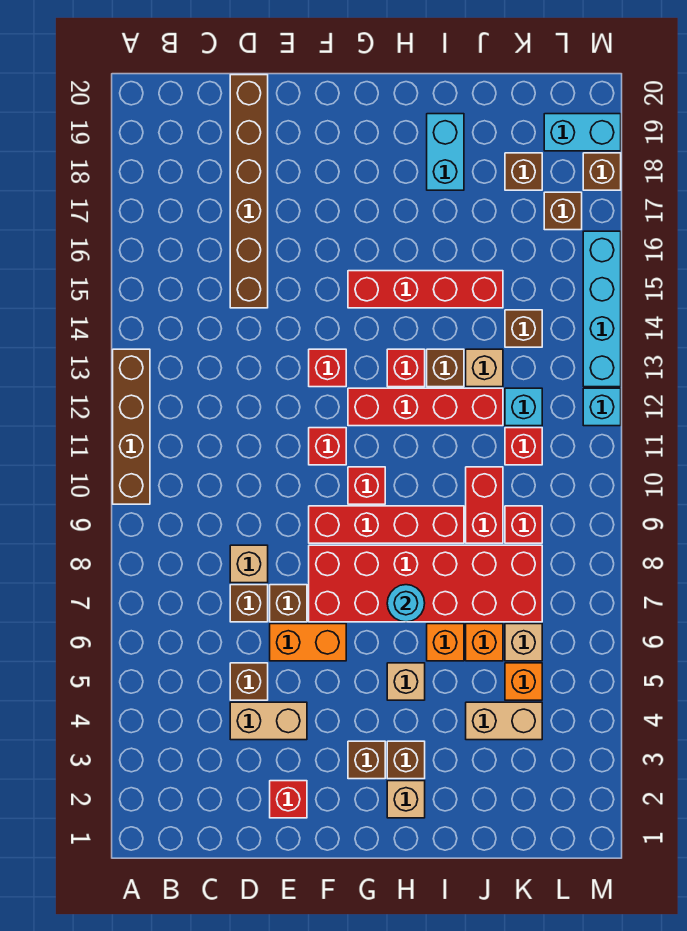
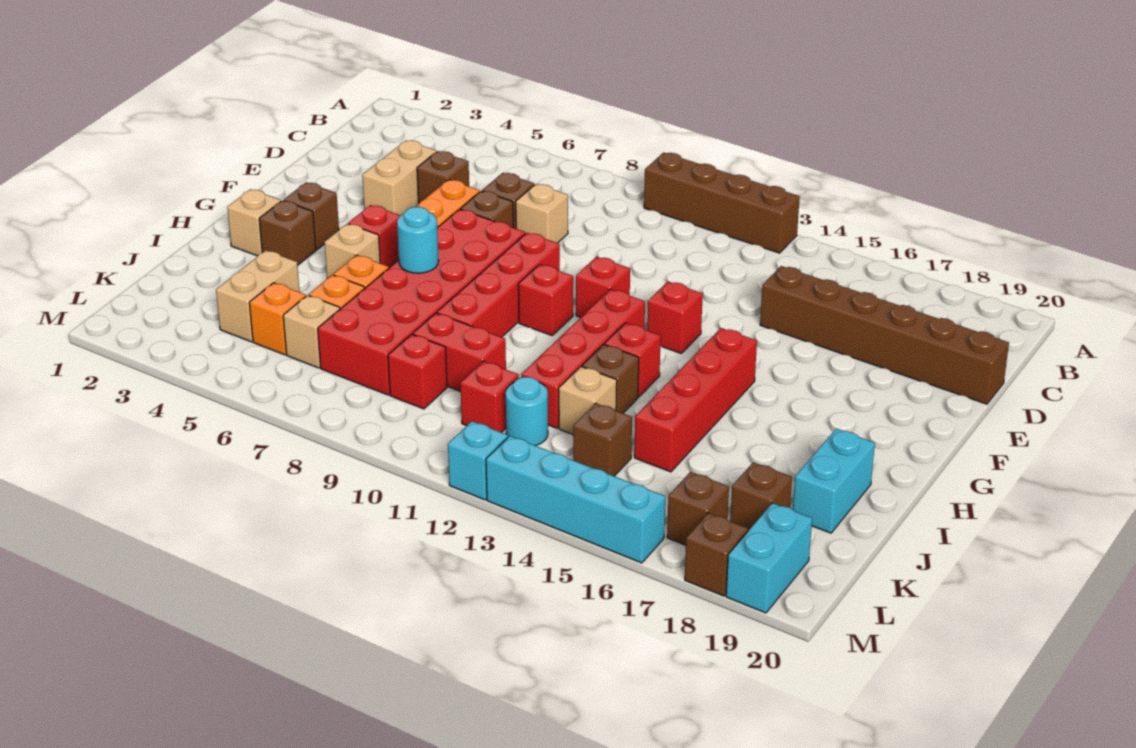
red brick E2 level 1 -> red brick G5 level 1
cyan brick I18:I19 level 1 -> cyan brick I19:J19 level 1
cyan brick K12 level 1 -> cyan round brick K12 level 1

